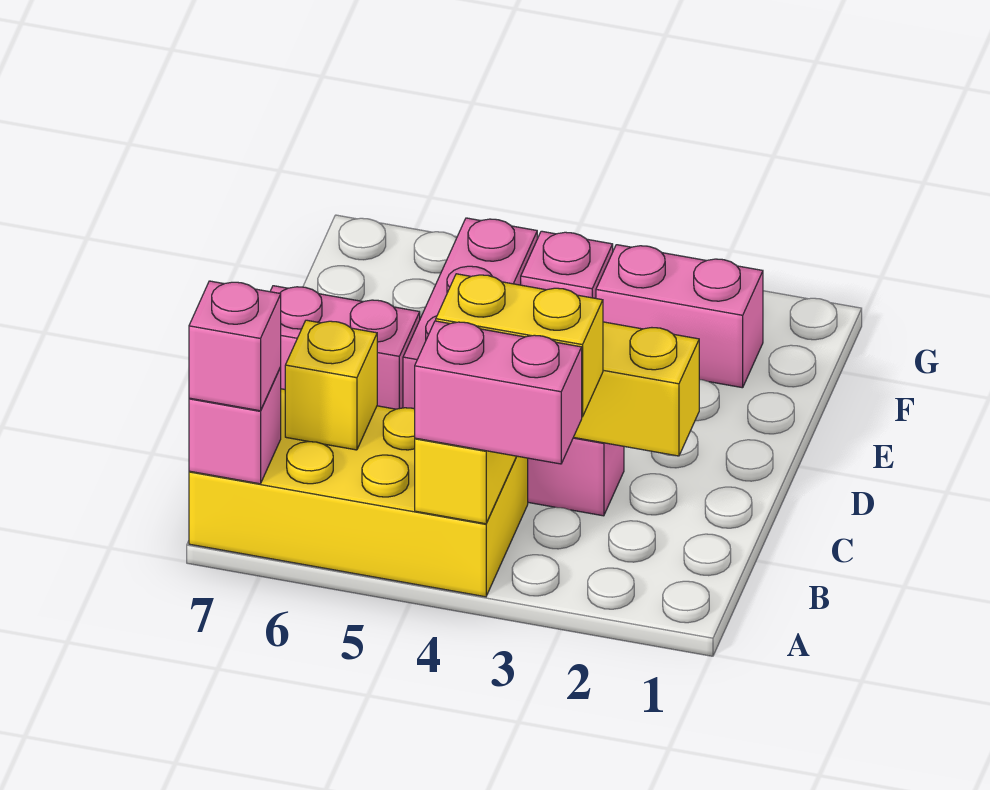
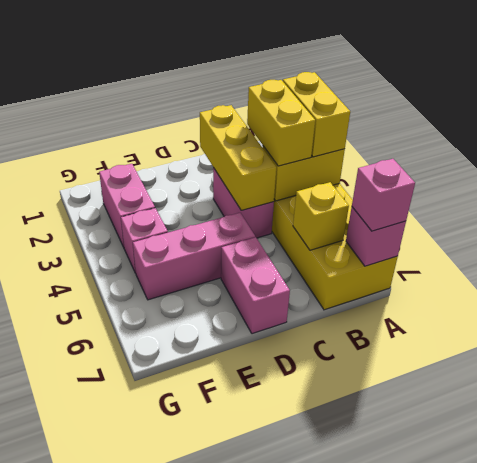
pink brick A3:A4 level 3 -> yellow brick A3:A4 level 3

